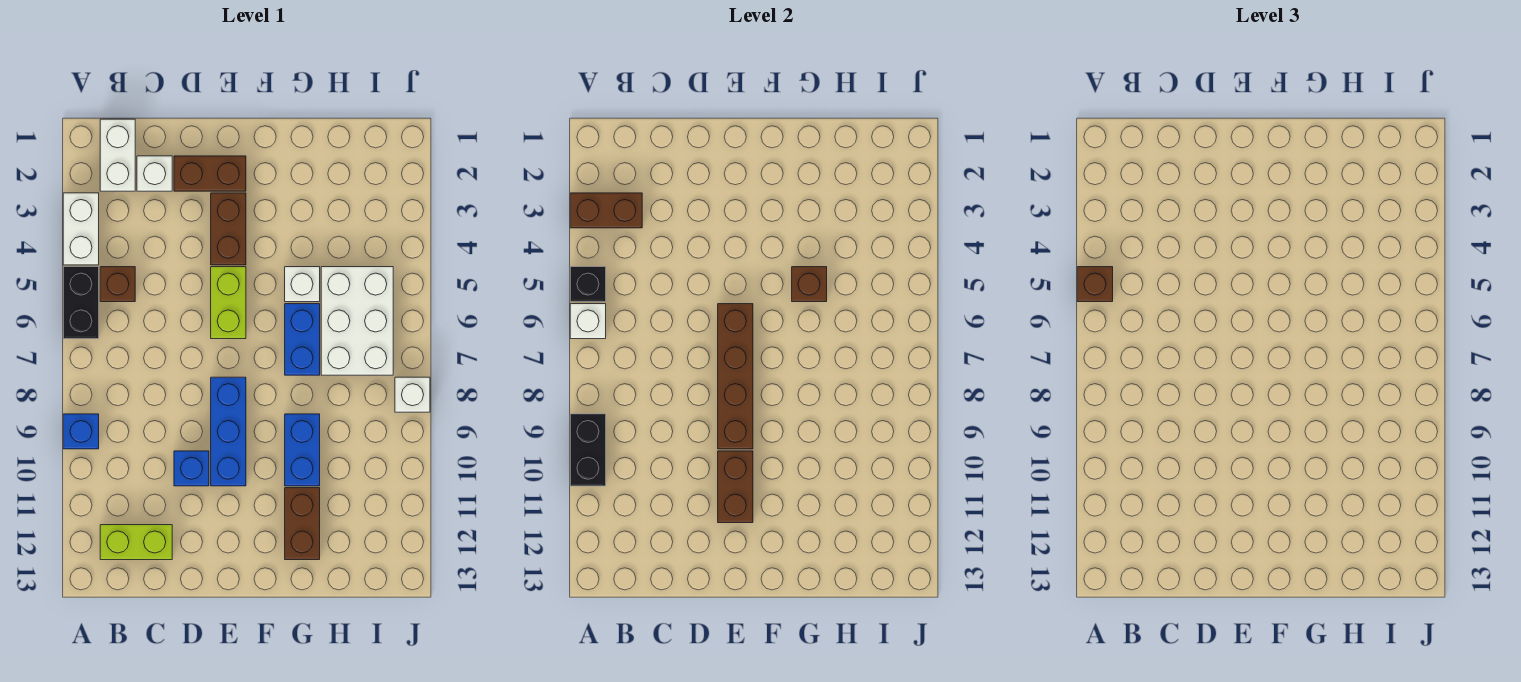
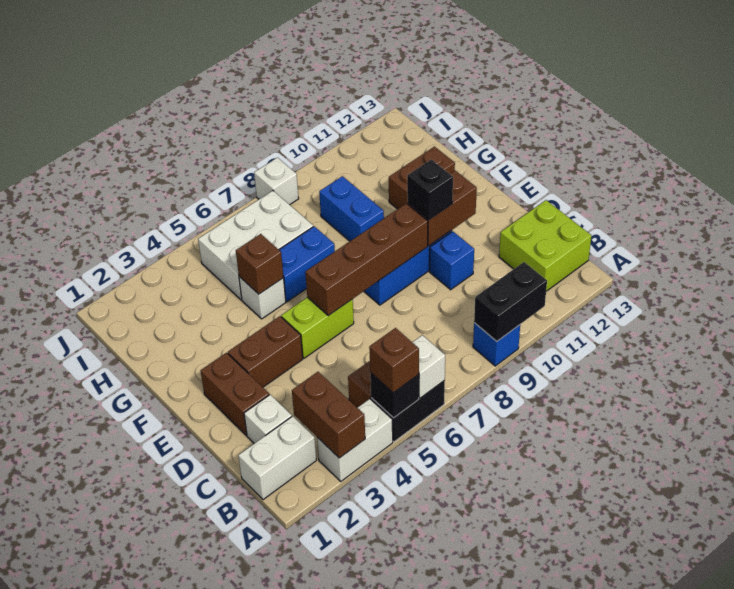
lime brick B12:C12 level 1 -> lime brick B12:C13 level 1
none -> black brick E10 level 3
blue brick G9:G10 level 1 -> blue brick G9:H9 level 1

